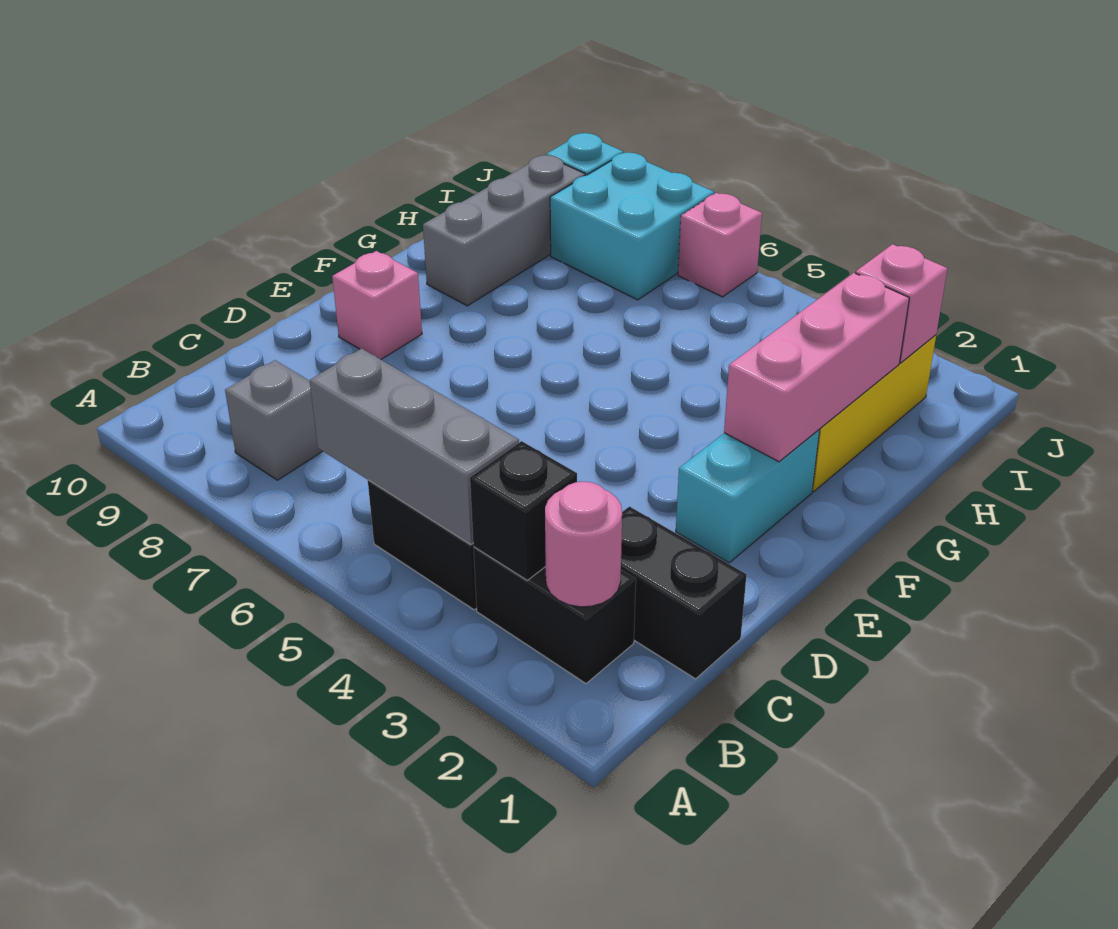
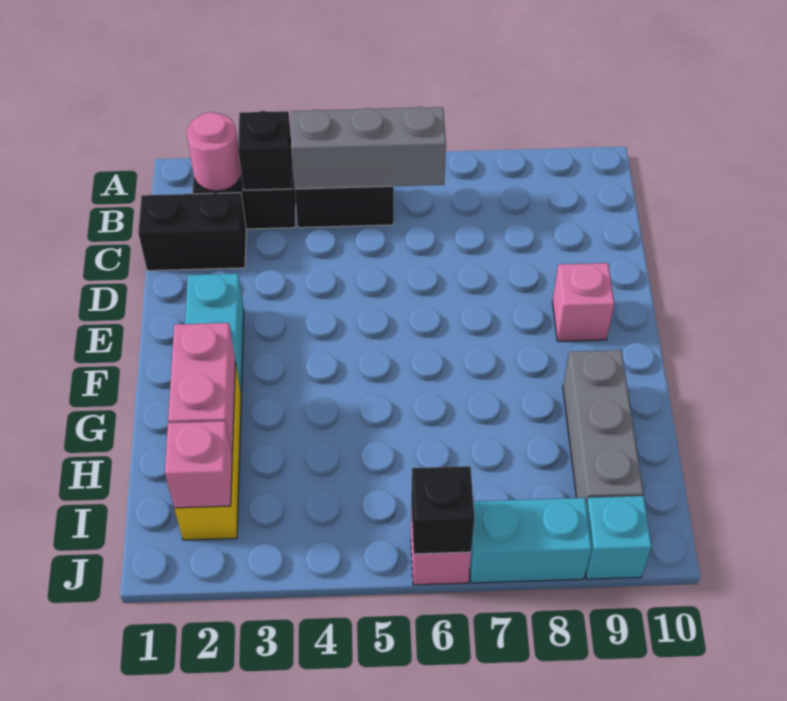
grey brick B8 level 1 -> none
pink brick F2:H2 level 2 -> pink brick G2:H2 level 2
cyan brick I7:J8 level 1 -> cyan brick J7:J8 level 1
none -> black brick J6 level 2

